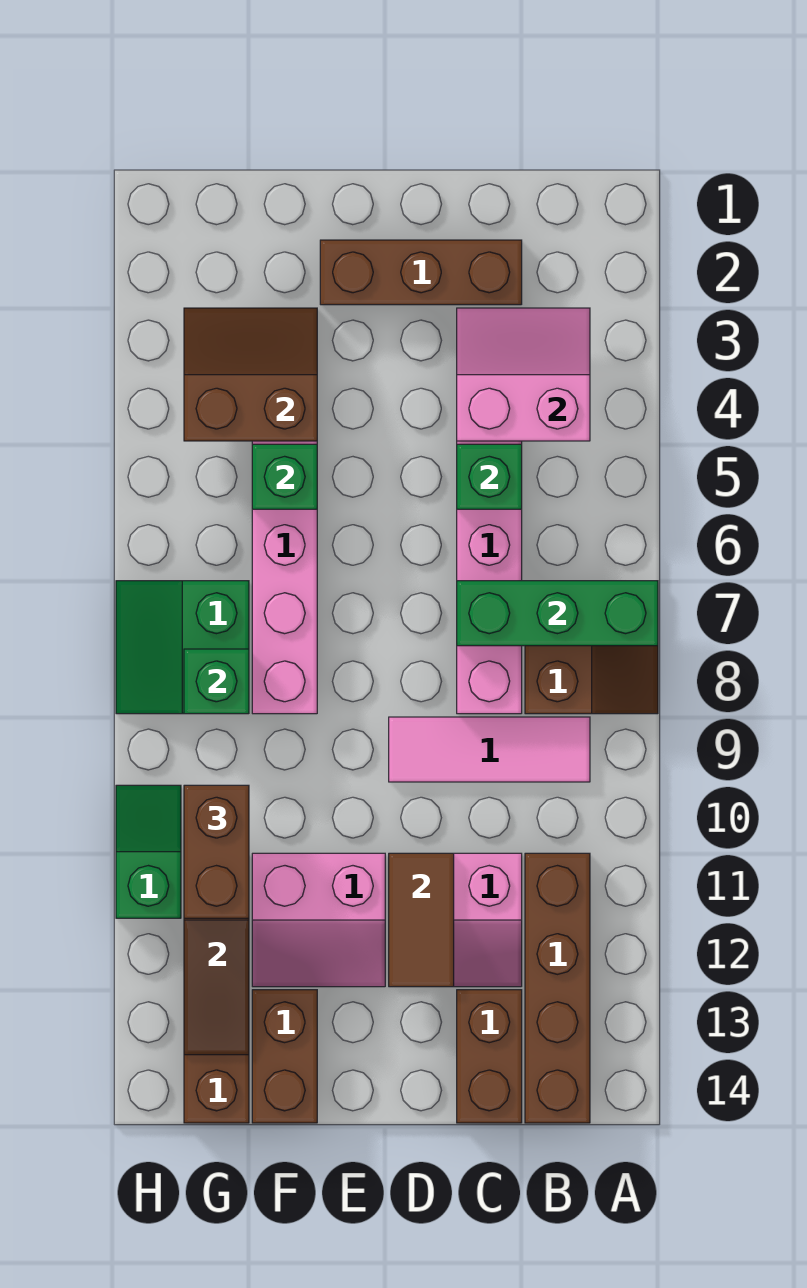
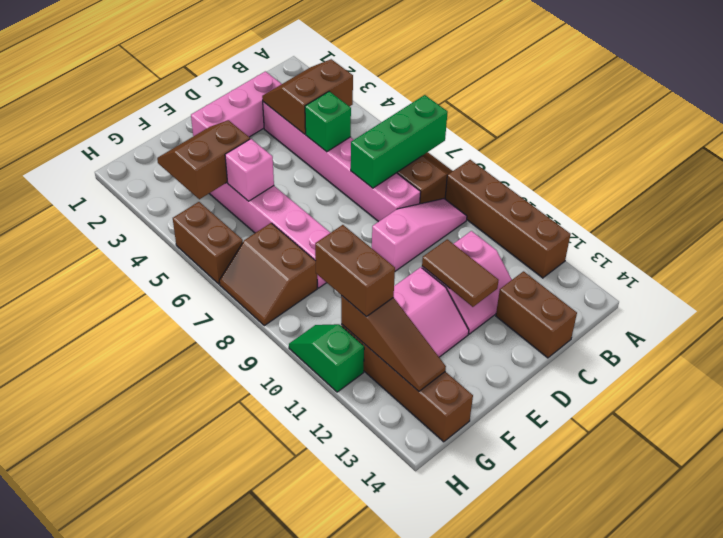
pink slope B3:C4 level 2 top 4 -> brown slope B3:C4 level 2 top 4
pink tile B9:D9 level 1 -> pink slope B9:D9 level 1 top D
brown brick B11:B14 level 1 -> brown brick A9:A12 level 1
brown brick C2:E2 level 1 -> pink brick C2:E2 level 1
green brick F5 level 2 -> pink brick F5 level 2
brown brick F13:F14 level 1 -> brown brick H5:H6 level 1
green slope G7:H8 level 1 top G -> brown slope G7:H8 level 1 top G
green brick G8 level 2 -> none

